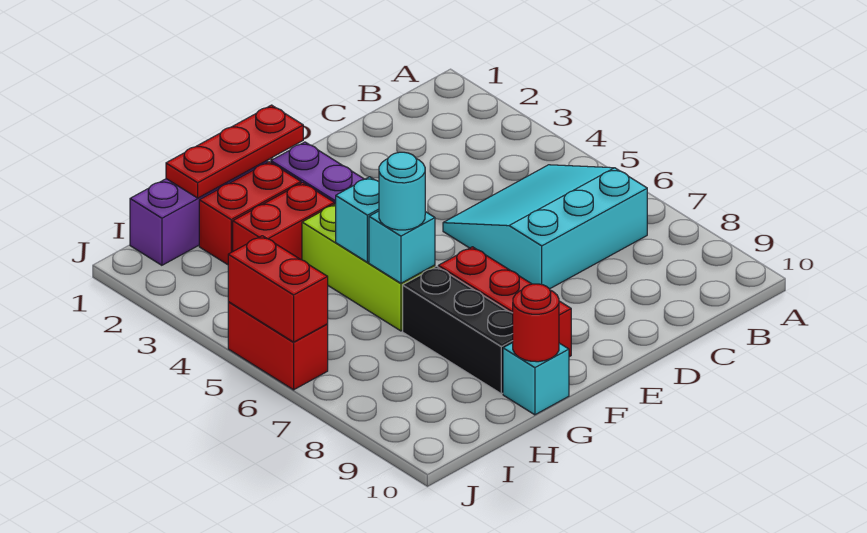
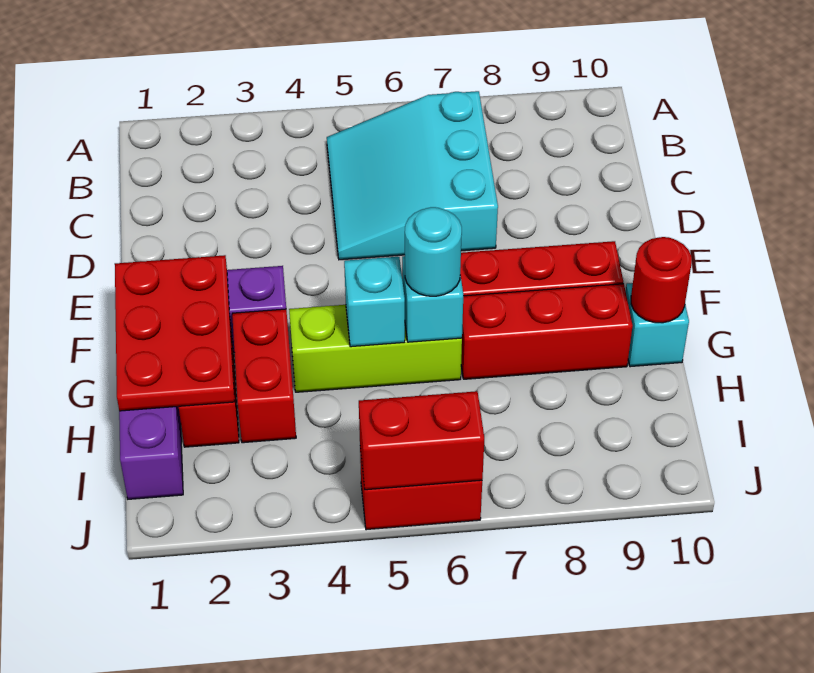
red plate F1:H1 level 2 -> red plate F1:H2 level 2
black brick G7:G9 level 1 -> red brick G7:G9 level 1

